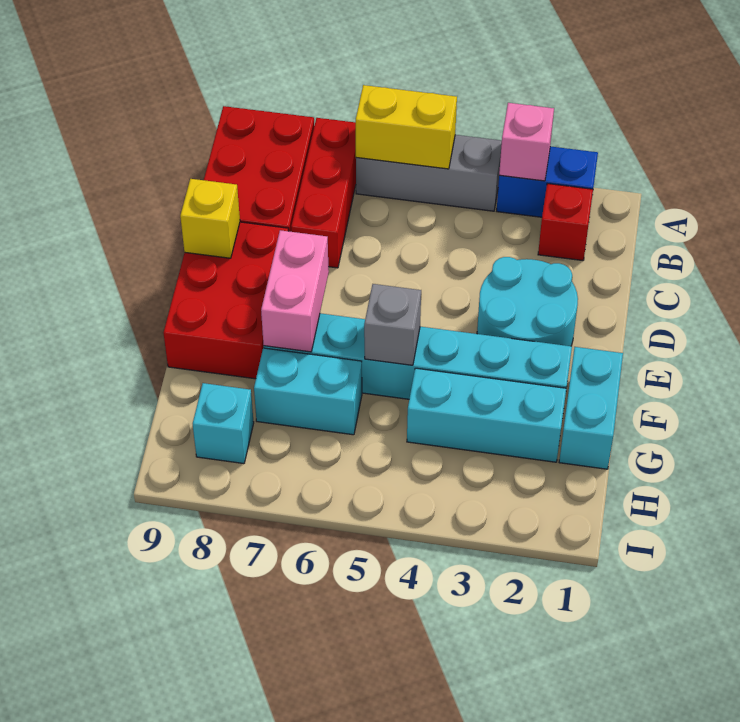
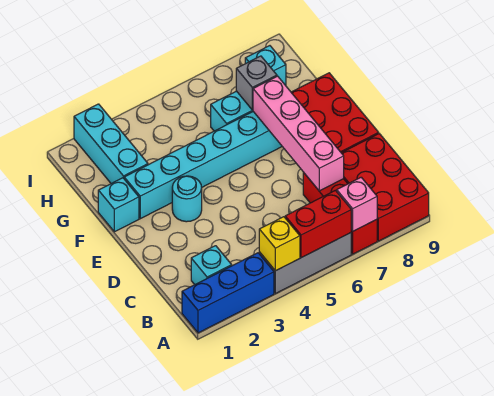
blue brick A2:A3 level 1 -> blue brick A1:A3 level 1
pink brick A3 level 2 -> pink brick A7 level 2
yellow brick A5:A6 level 2 -> red brick A5:A6 level 2
red brick B2 level 1 -> cyan brick B2 level 1
cyan round brick D2:E3 level 1 -> cyan round brick E3 level 1
yellow brick D9 level 2 -> yellow brick A4 level 2
pink brick E7:F7 level 2 -> pink brick C7:F7 level 2
cyan brick F1:G1 level 1 -> cyan brick F1 level 1
grey brick F5 level 2 -> grey brick G7 level 2
cyan brick G2:G4 level 1 -> cyan brick G2:I2 level 1

